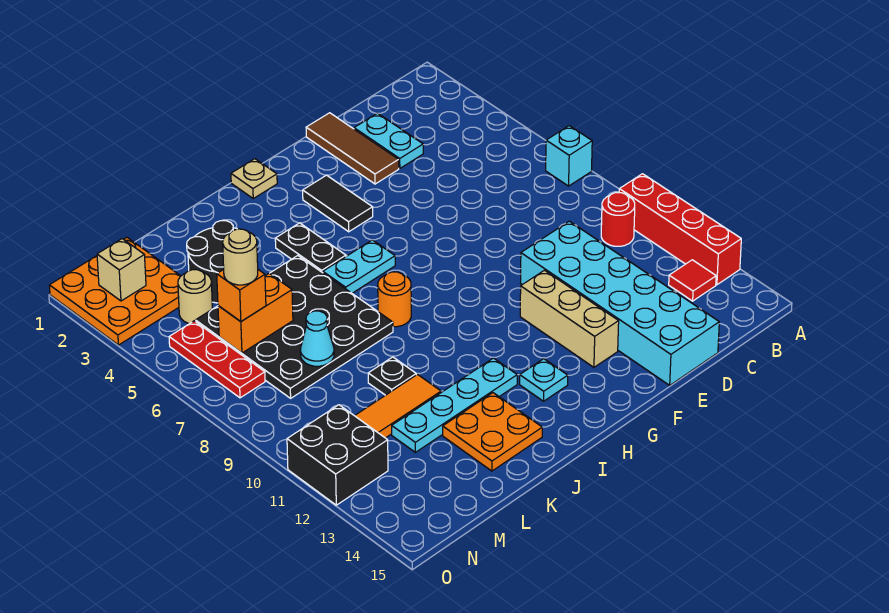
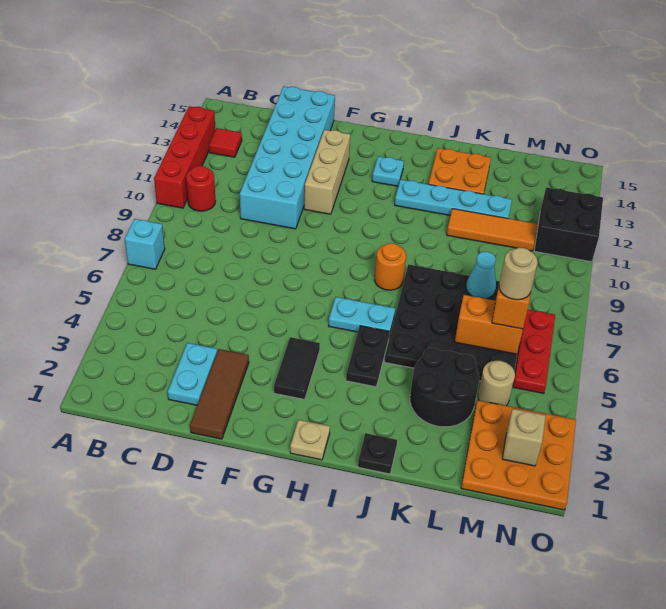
black plate K10 level 1 -> black plate J1 level 1

